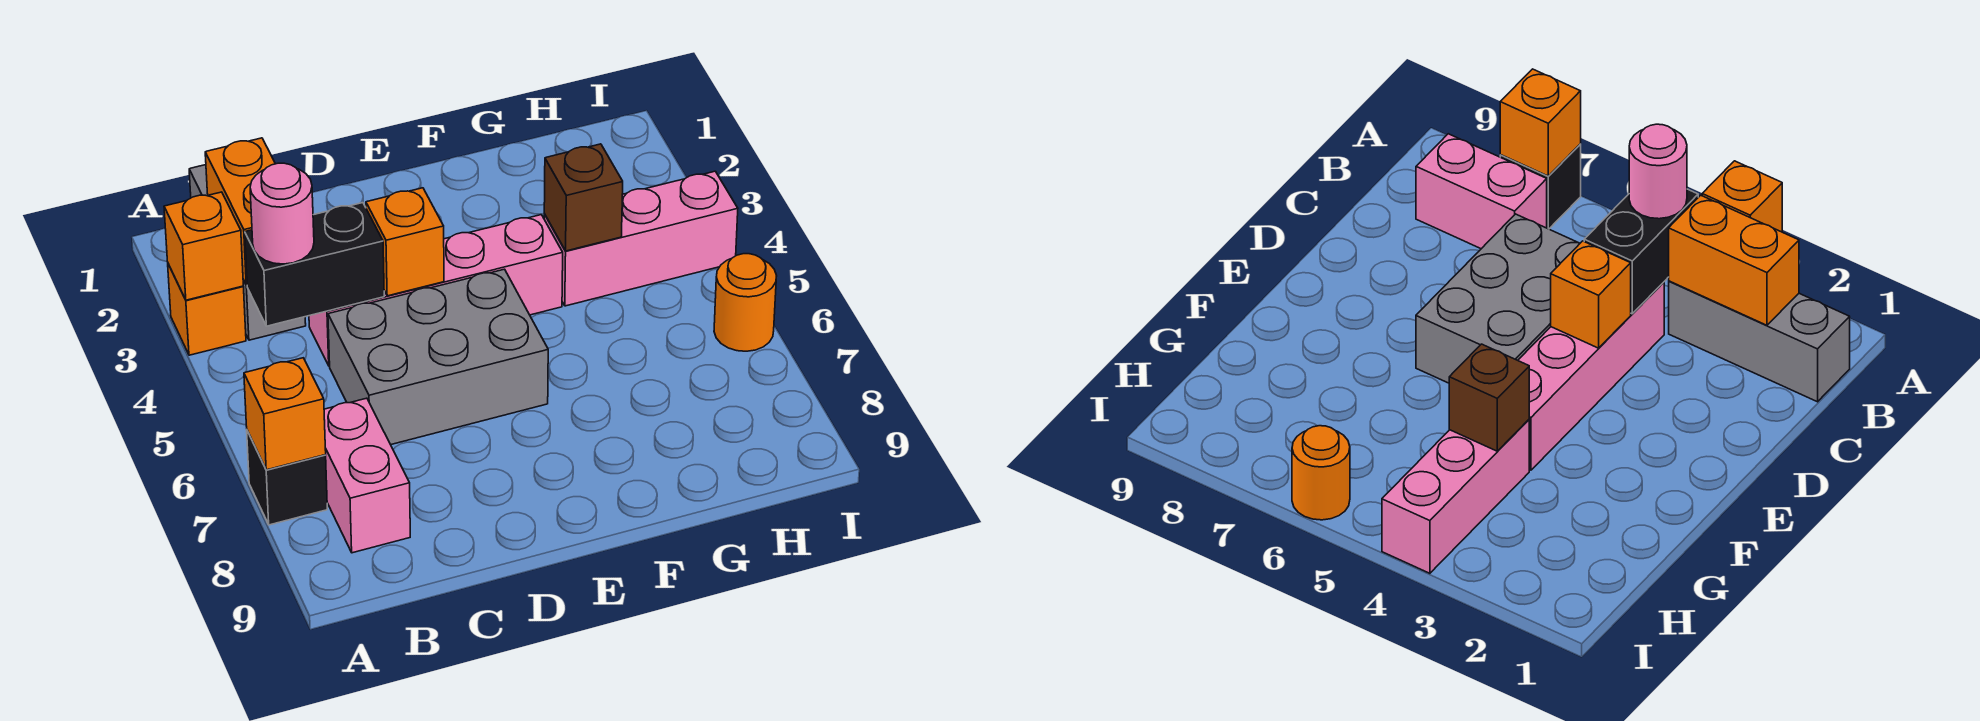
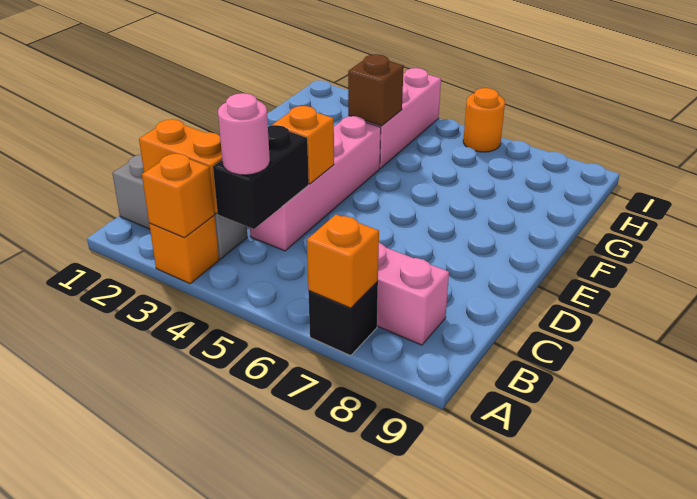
grey brick C5:E6 level 1 -> none

